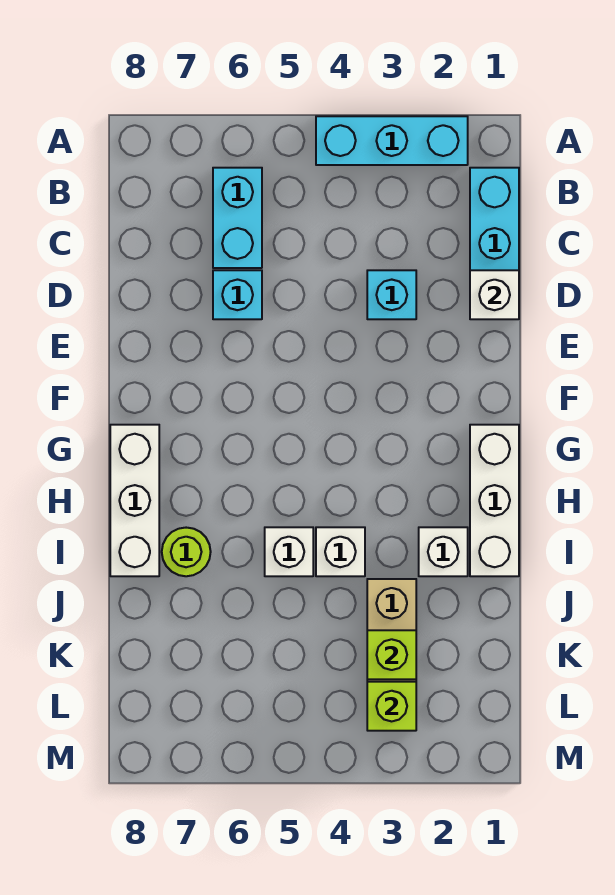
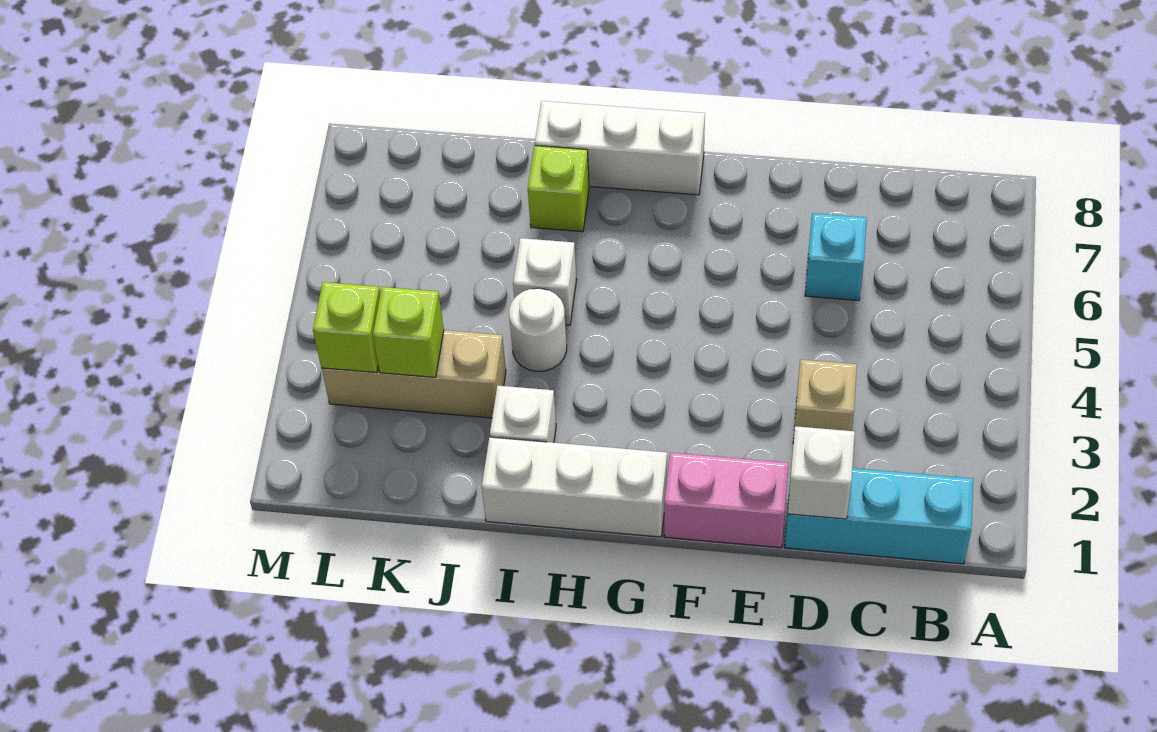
cyan brick A2:A4 level 1 -> none
cyan brick B6:C6 level 1 -> none
cyan brick D3 level 1 -> tan brick D3 level 1
none -> pink brick E1:F1 level 1
white brick I4 level 1 -> white round brick I4 level 1
lime round brick I7 level 1 -> lime brick I7 level 1

